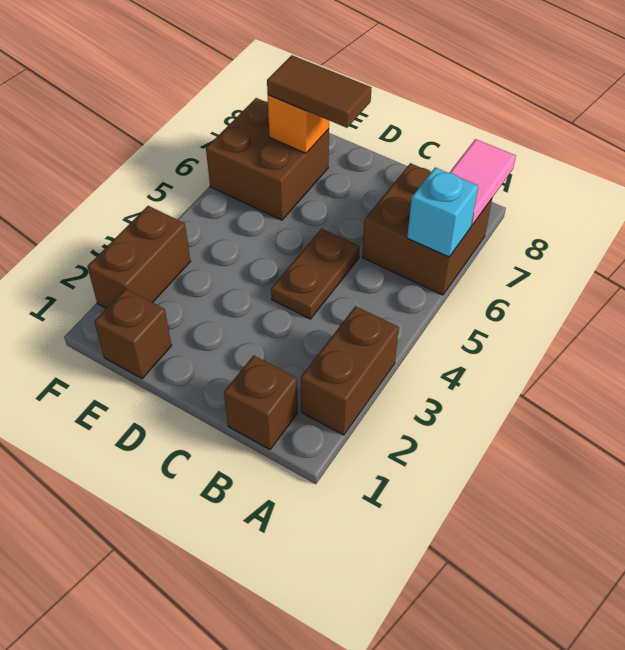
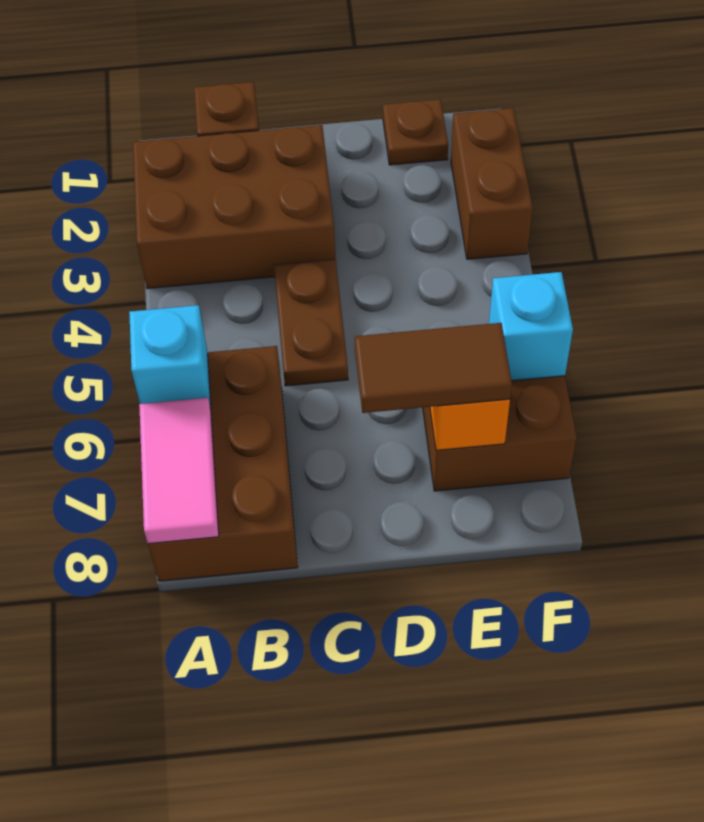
brown brick A2:A3 level 1 -> brown brick A2:C3 level 1
brown brick A6:B7 level 1 -> brown brick A6:B8 level 1
brown brick E1 level 1 -> brown plate E1 level 1
none -> cyan brick F6 level 2

